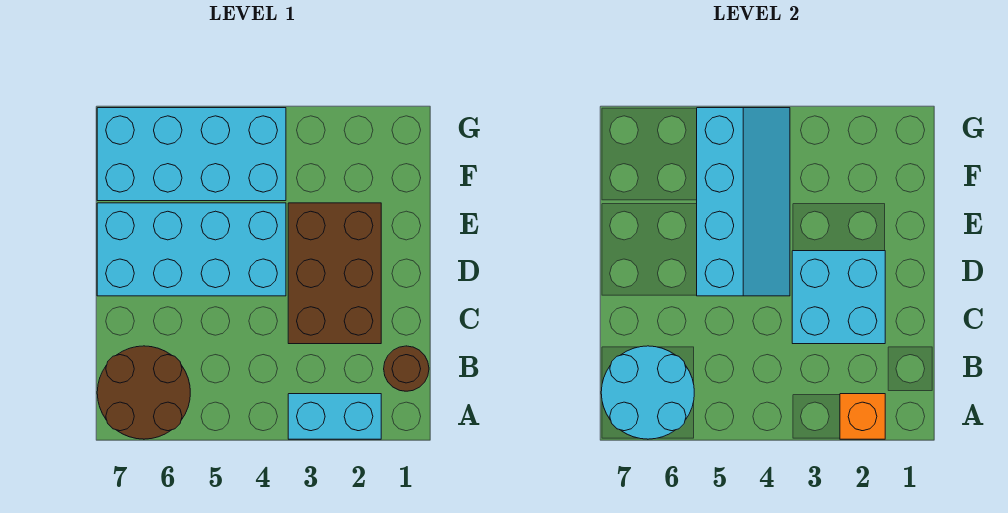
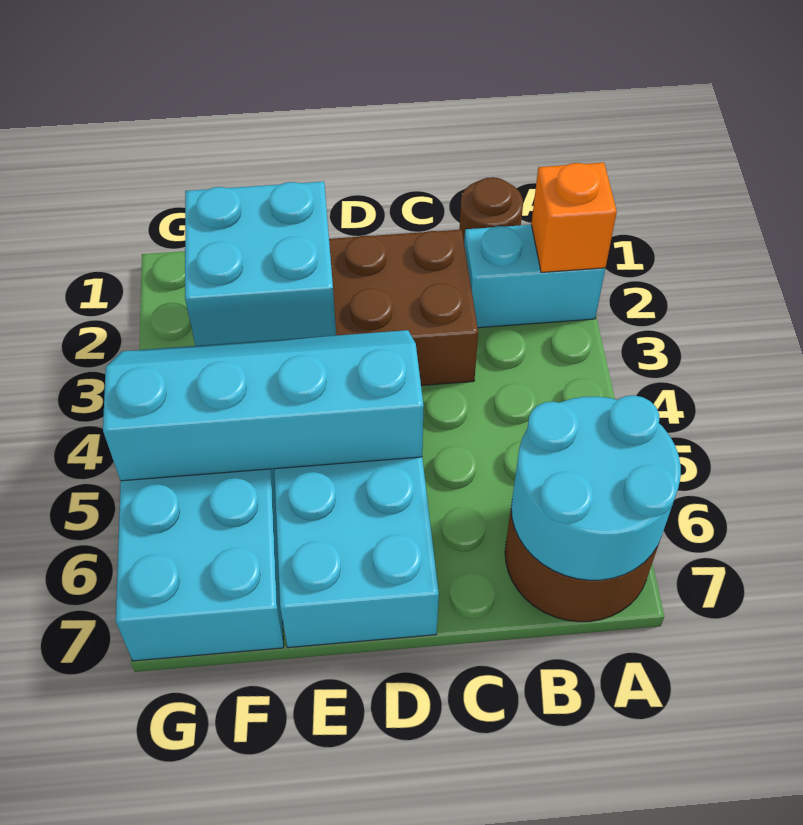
cyan brick A2:A3 level 1 -> cyan brick A2:B2 level 1
cyan brick C2:D3 level 2 -> cyan brick E2:F3 level 2

